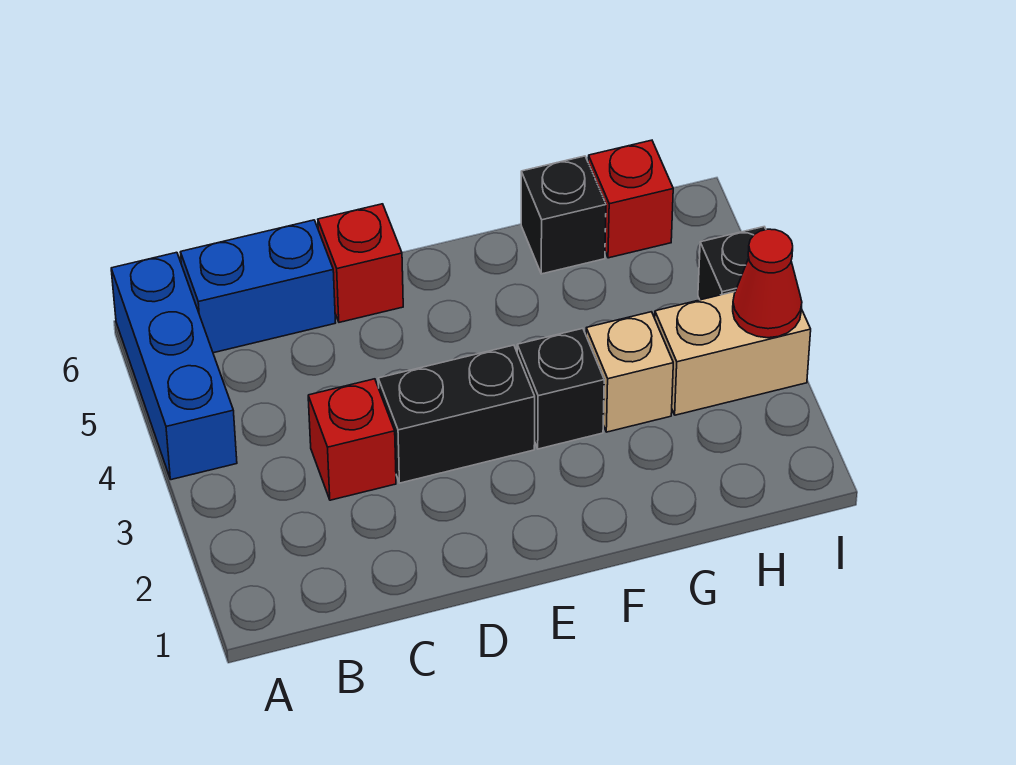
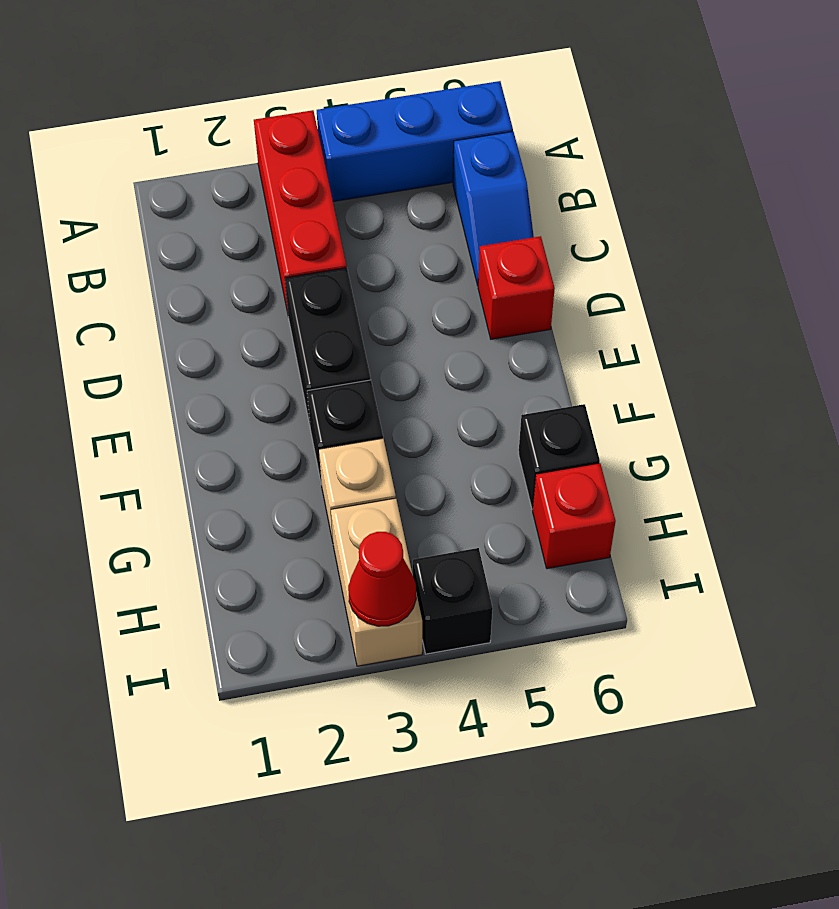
blue brick B6:C6 level 1 -> blue slope B6:C6 level 1 top B
red brick C3 level 1 -> red brick A3:C3 level 1

